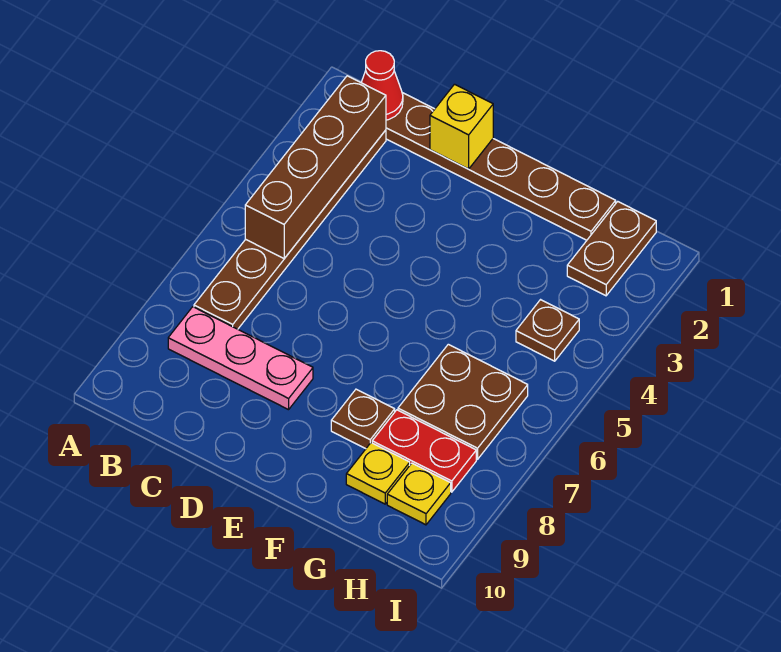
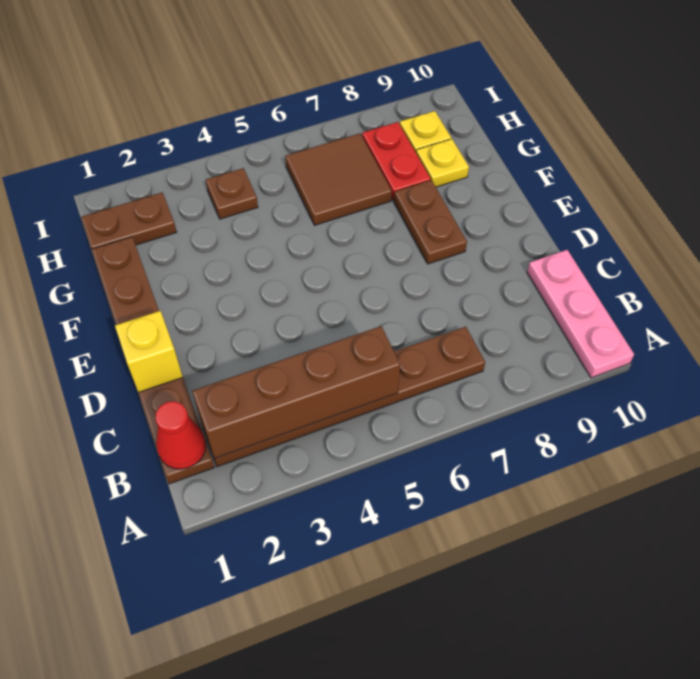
pink plate B8:D8 level 1 -> pink plate A10:C10 level 1
brown plate F8 level 1 -> brown plate E8:F8 level 1
brown plate G6:H7 level 1 -> brown tile G6:H7 level 1

